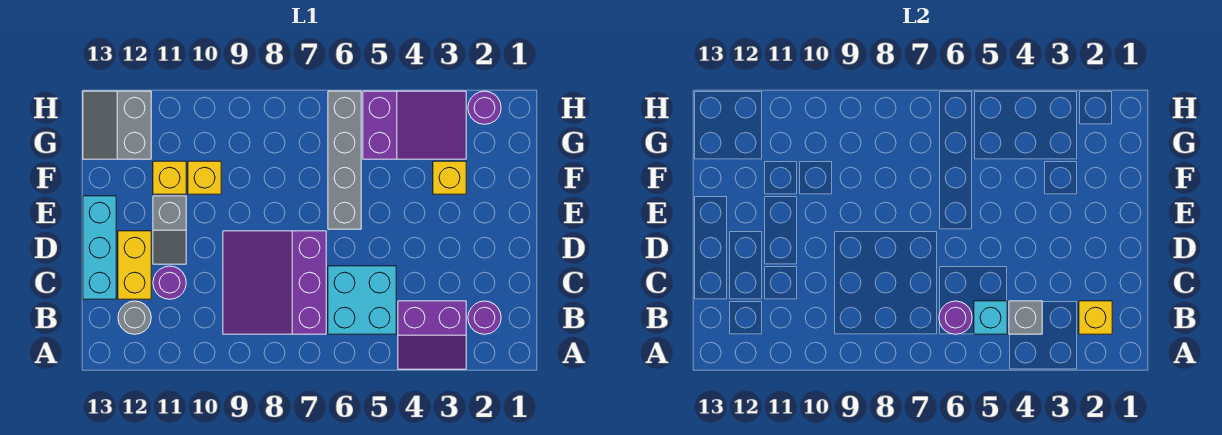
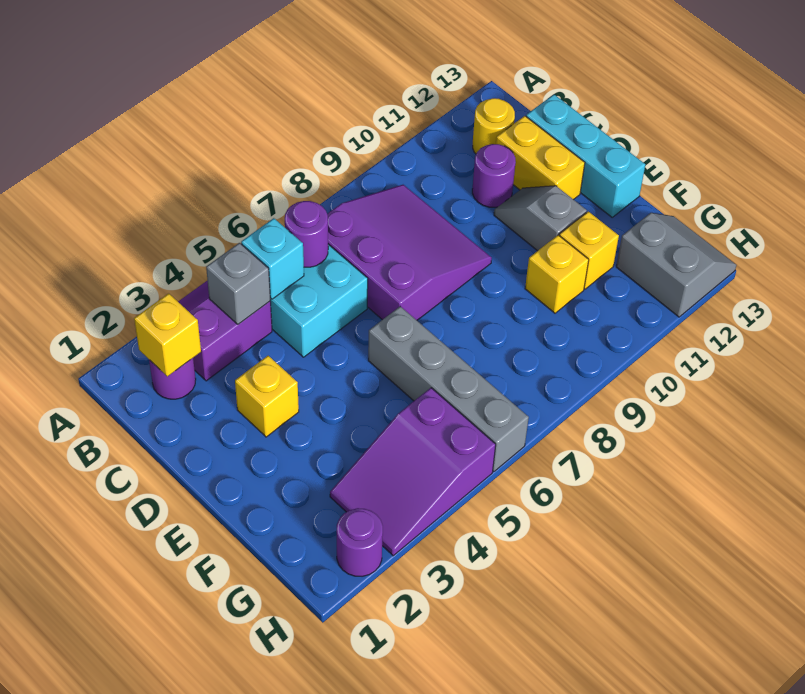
grey round brick B12 level 1 -> yellow round brick B12 level 1
yellow brick F3 level 1 -> yellow brick D3 level 1

